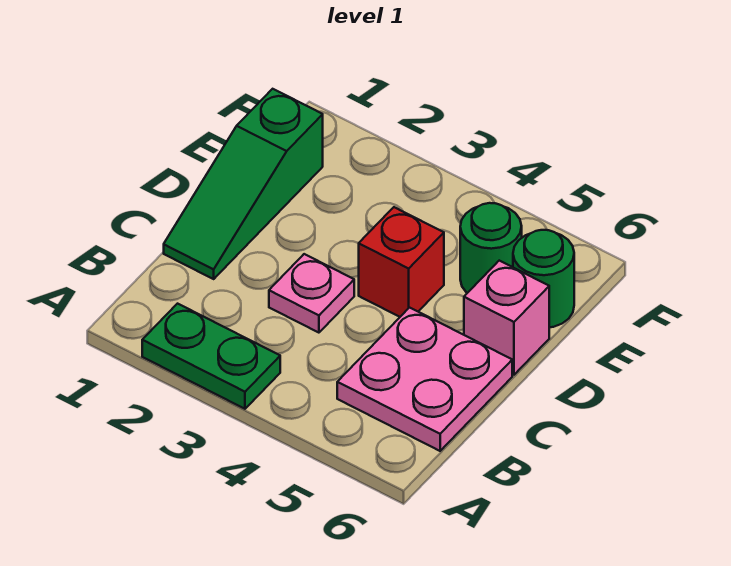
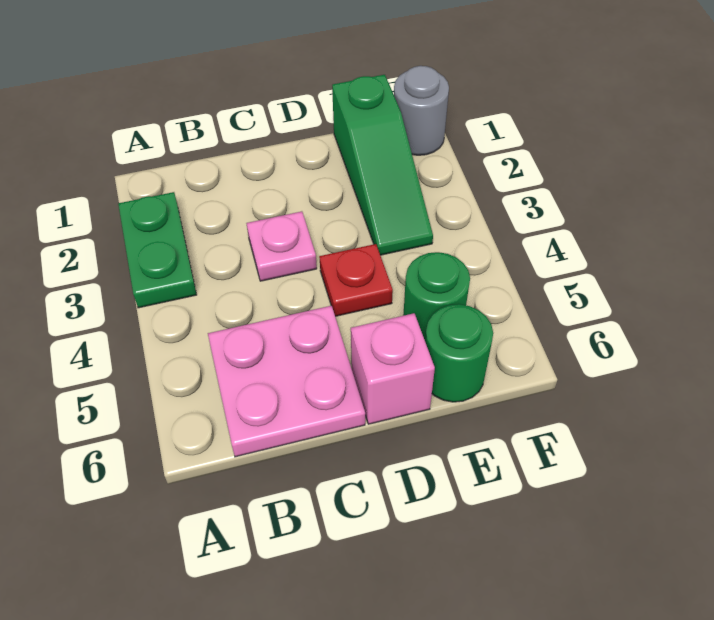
green slope C1:E1 level 1 top E -> green slope E1:E3 level 1 top 1
red brick D4 level 1 -> red plate D4 level 1
none -> grey round brick F1 level 1

